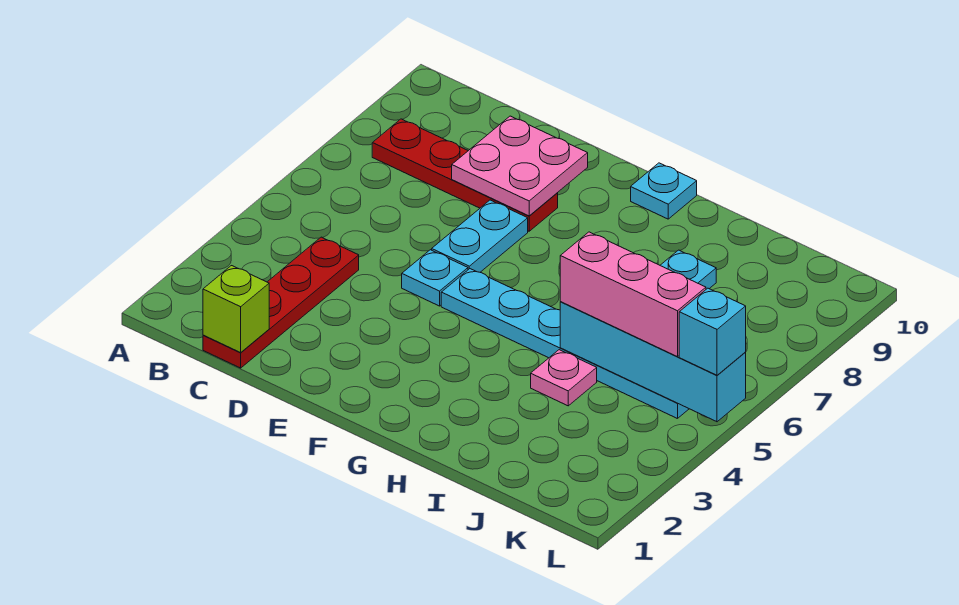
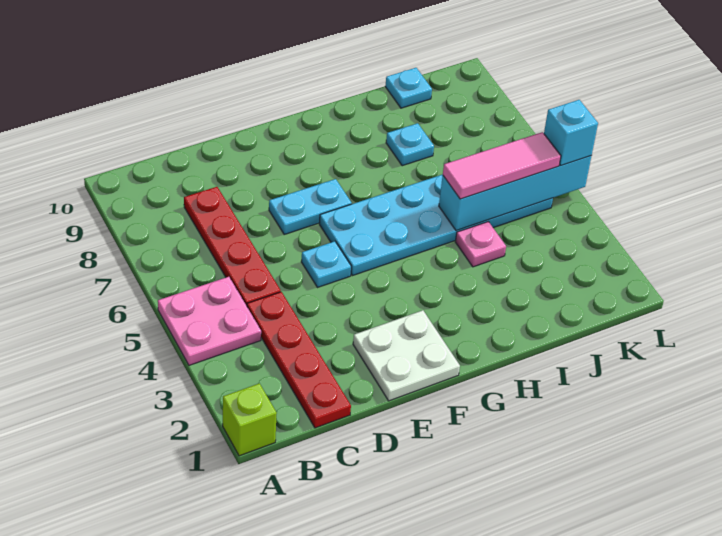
red plate B8:E8 level 1 -> red plate C5:C8 level 1
lime brick C1 level 2 -> lime brick A1 level 1
pink plate D8:E9 level 2 -> pink plate A4:B5 level 1
none -> white plate E1:F2 level 1
cyan plate E6:E7 level 1 -> cyan plate E7:F7 level 1
cyan plate F5:K5 level 1 -> cyan plate F5:K6 level 1
cyan plate G10 level 1 -> cyan plate J10 level 1
pink brick I5:K5 level 3 -> pink tile I5:K5 level 3

